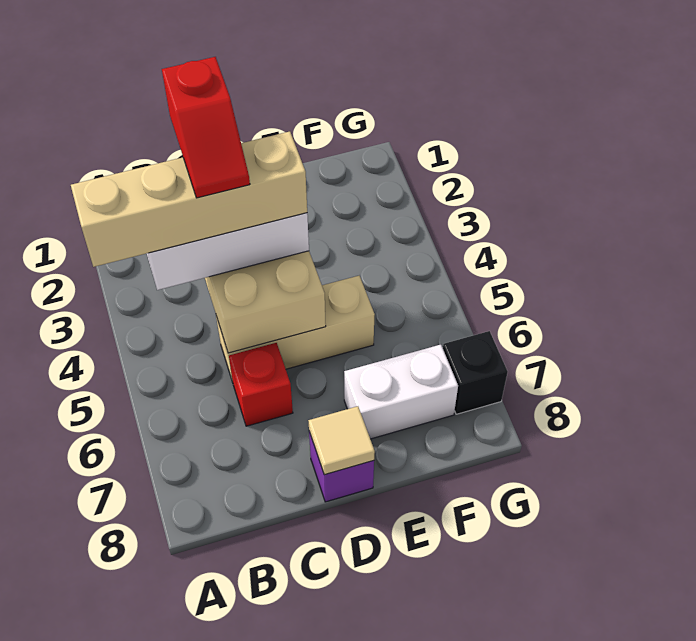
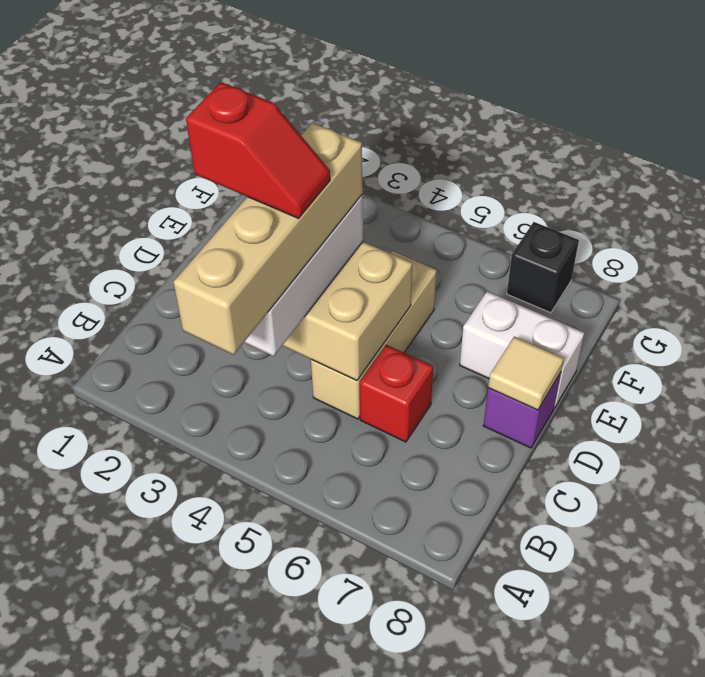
white brick E7:F7 level 1 -> white brick E7:E8 level 1

